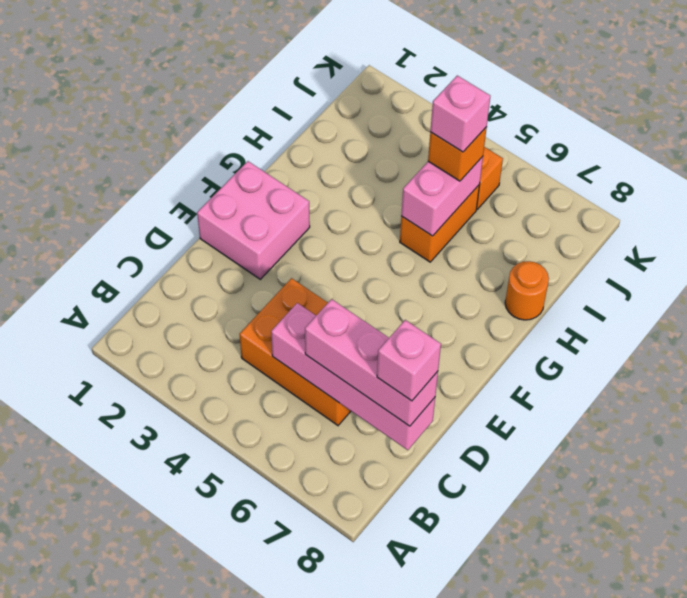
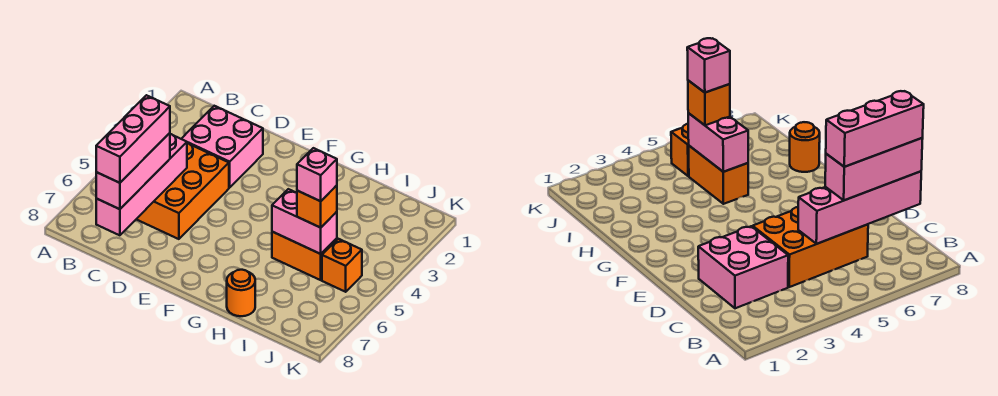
pink brick C8 level 4 -> pink brick C6:C8 level 4
pink brick E1:F2 level 1 -> pink brick C2:D3 level 1

